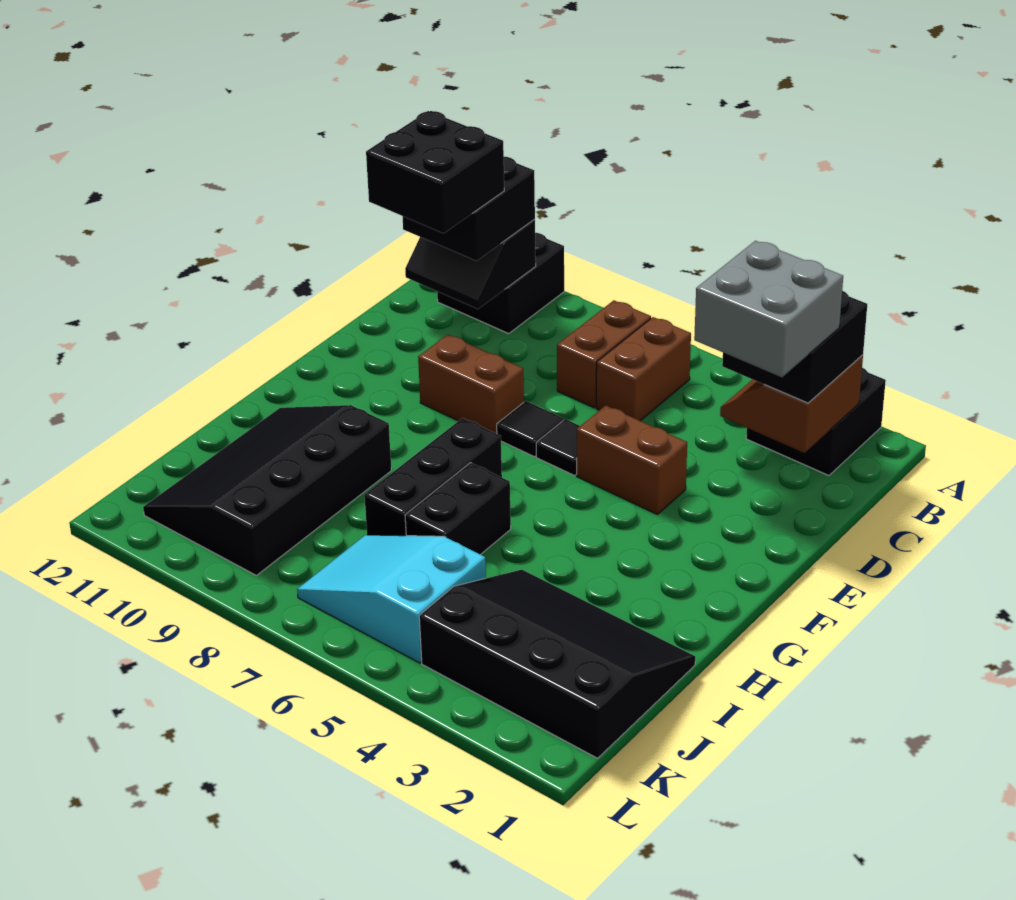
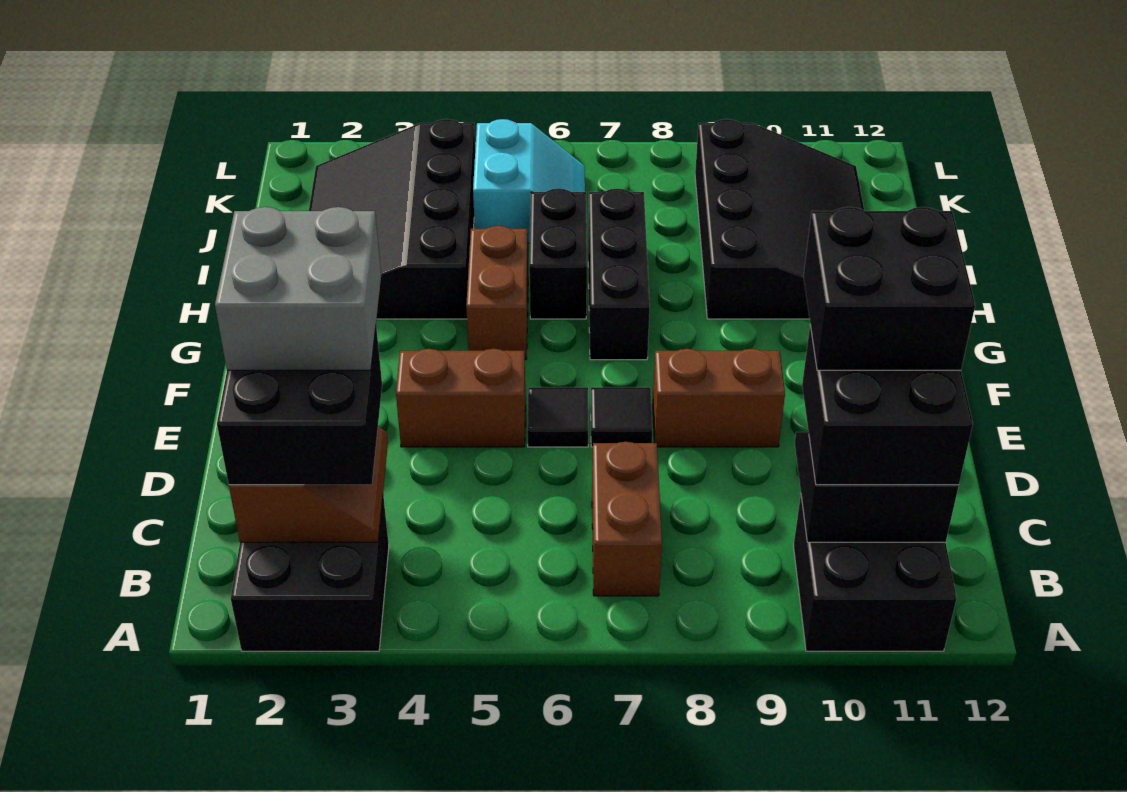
brown brick B6:C6 level 1 -> brown brick G5:H5 level 1
black slope I1:K4 level 1 top K -> black slope H2:K4 level 1 top 4
cyan slope J5:K7 level 1 top 5 -> cyan slope J5:K6 level 1 top 5

